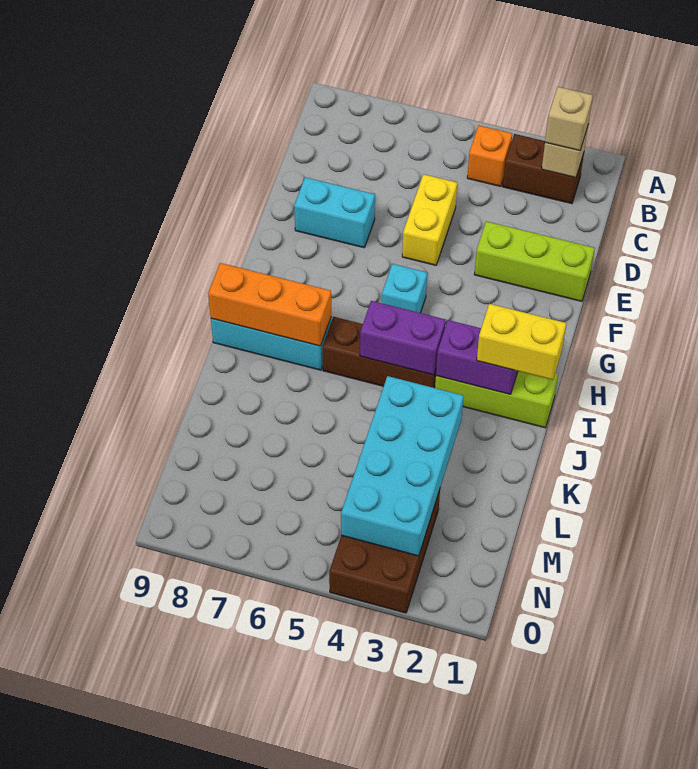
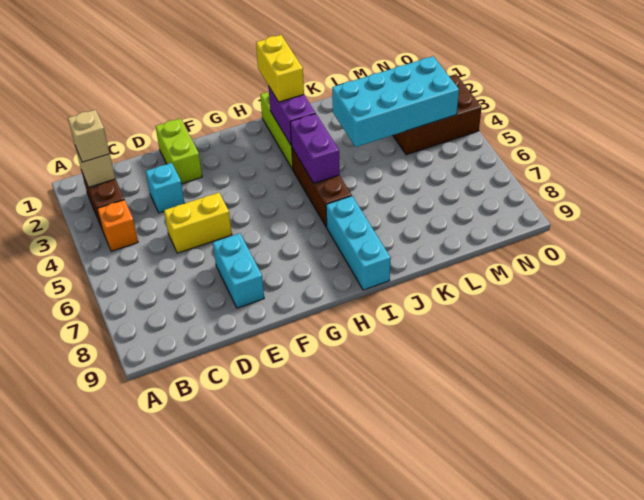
lime brick E1:E3 level 1 -> lime brick E1:E2 level 1
cyan brick G5 level 1 -> cyan brick D3 level 1
orange brick I7:I9 level 2 -> none

